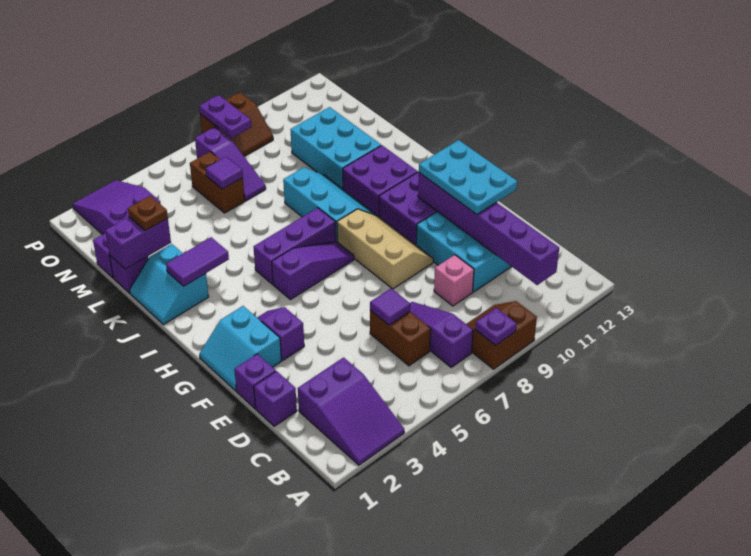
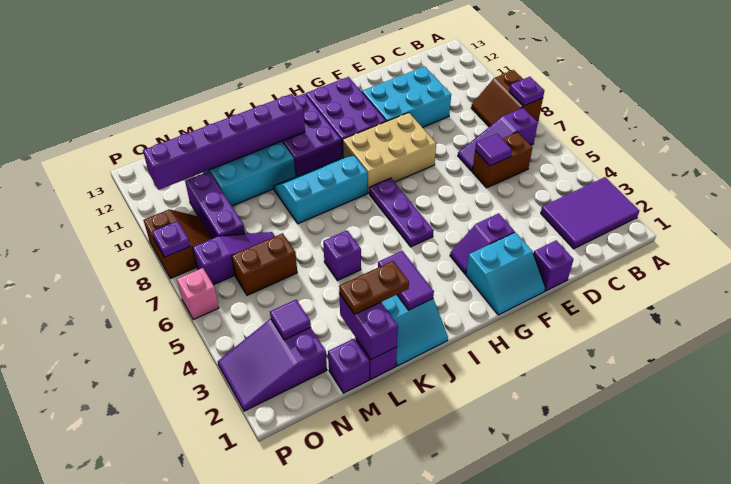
purple slope A2:C3 level 1 top C -> purple tile A2:C3 level 1
purple brick B11:G11 level 2 -> purple brick J11:O11 level 2
purple brick D1 level 1 -> purple brick K5 level 1
pink brick D9 level 1 -> pink brick P6 level 1
cyan plate E11:G12 level 3 -> none
tan slope F8:H9 level 1 top 8 -> tan brick F8:H9 level 1
purple slope H5:H7 level 1 top 5 -> purple plate H5:H7 level 1
purple brick I5:I7 level 1 -> purple brick N8:N10 level 1
purple brick I10:J11 level 1 -> purple brick I10:J12 level 1
brown plate L2 level 3 -> brown plate K2:L2 level 3
purple tile M6 level 2 -> purple tile N3 level 2
purple plate O8:P8 level 2 -> purple plate P8 level 2

